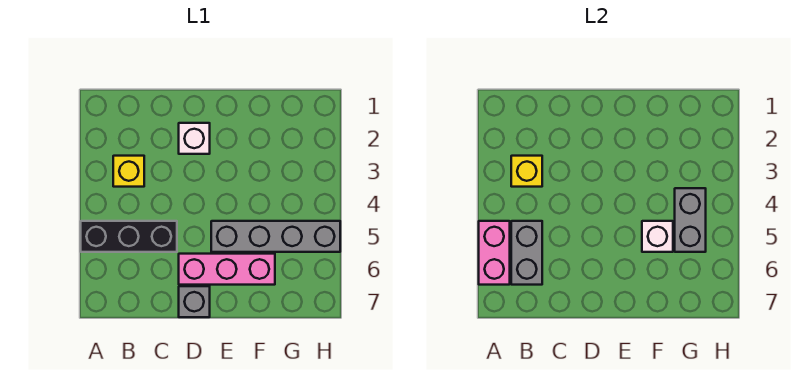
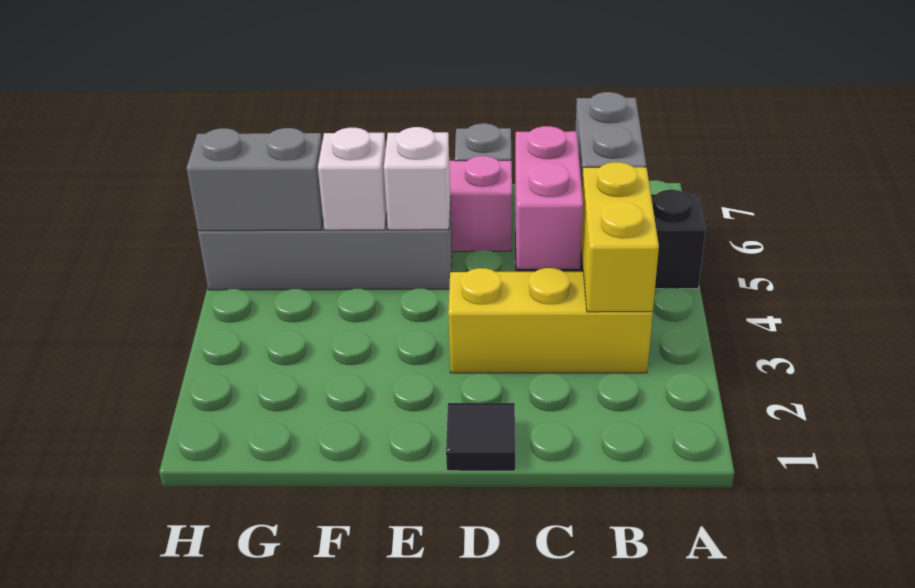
pink brick A5:A6 level 2 -> pink brick C4:C5 level 2
yellow brick B3 level 1 -> yellow brick B3:D3 level 1
yellow brick B3 level 2 -> yellow brick B3:B4 level 2
none -> black tile D1 level 1
white brick D2 level 1 -> white brick E5 level 2
grey brick G4:G5 level 2 -> grey brick G5:H5 level 2

